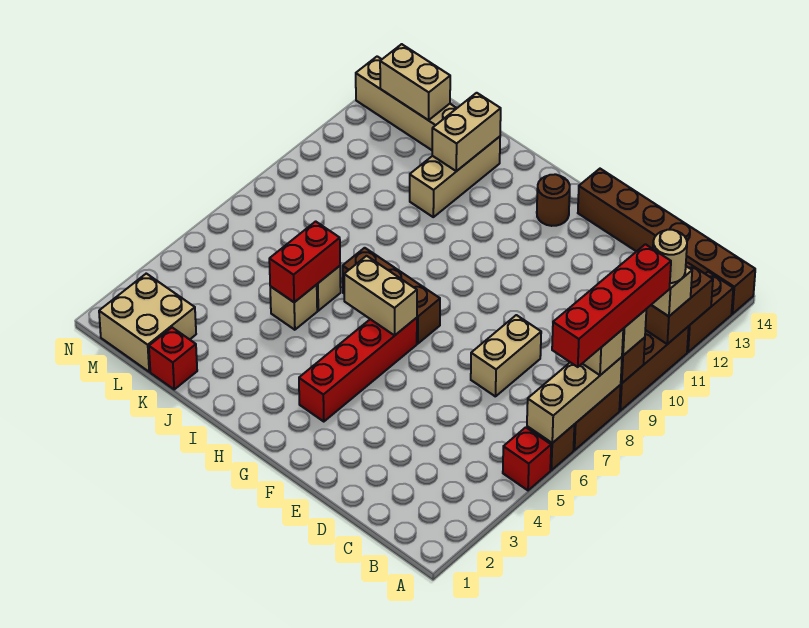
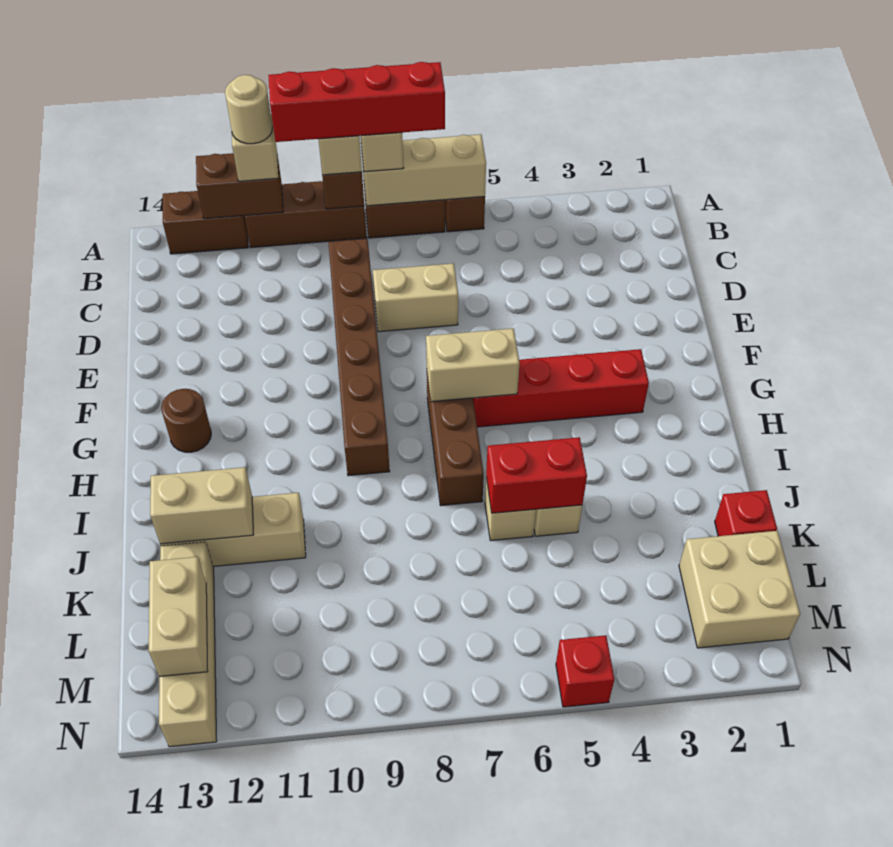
red brick A5 level 1 -> red brick N5 level 1
brown brick A14:F14 level 1 -> brown brick C9:H9 level 1
tan brick G6:H6 level 2 -> tan brick G6:G7 level 2

